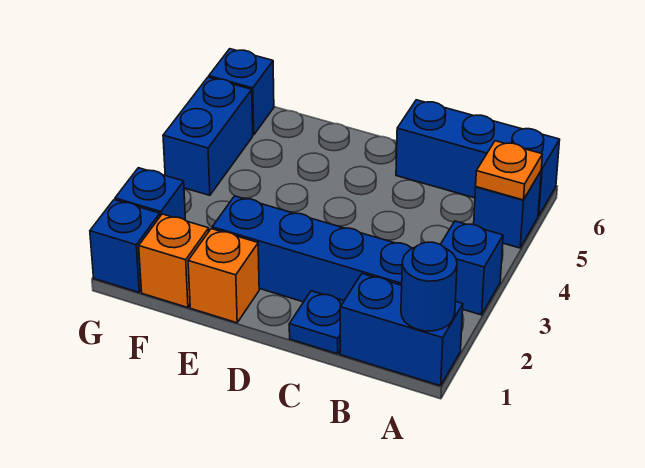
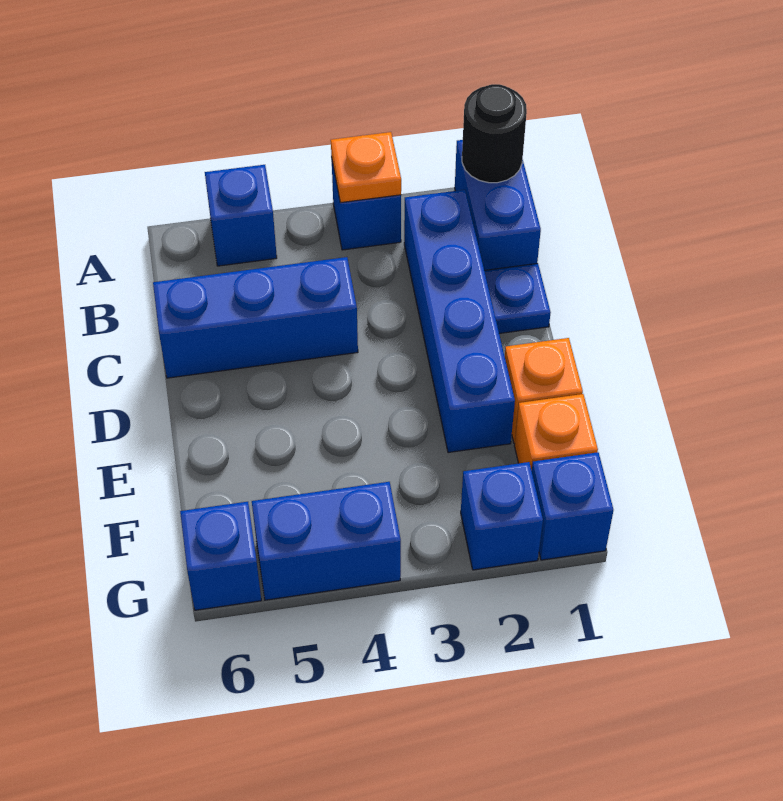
blue round brick A1 level 2 -> black round brick A1 level 2
orange plate A5 level 2 -> orange plate A3 level 2
blue brick A6:C6 level 1 -> blue brick C4:C6 level 1

